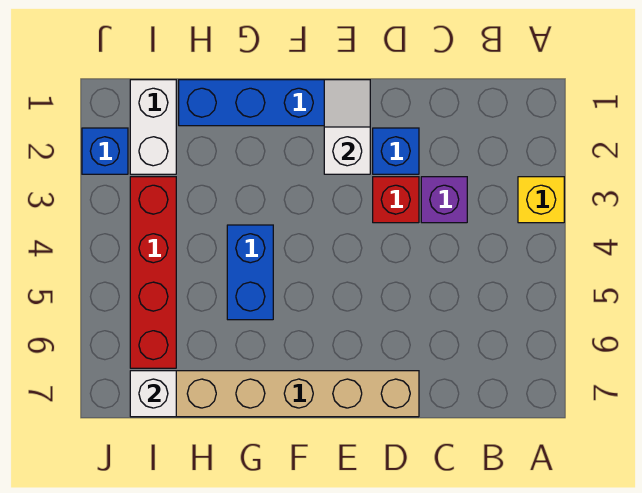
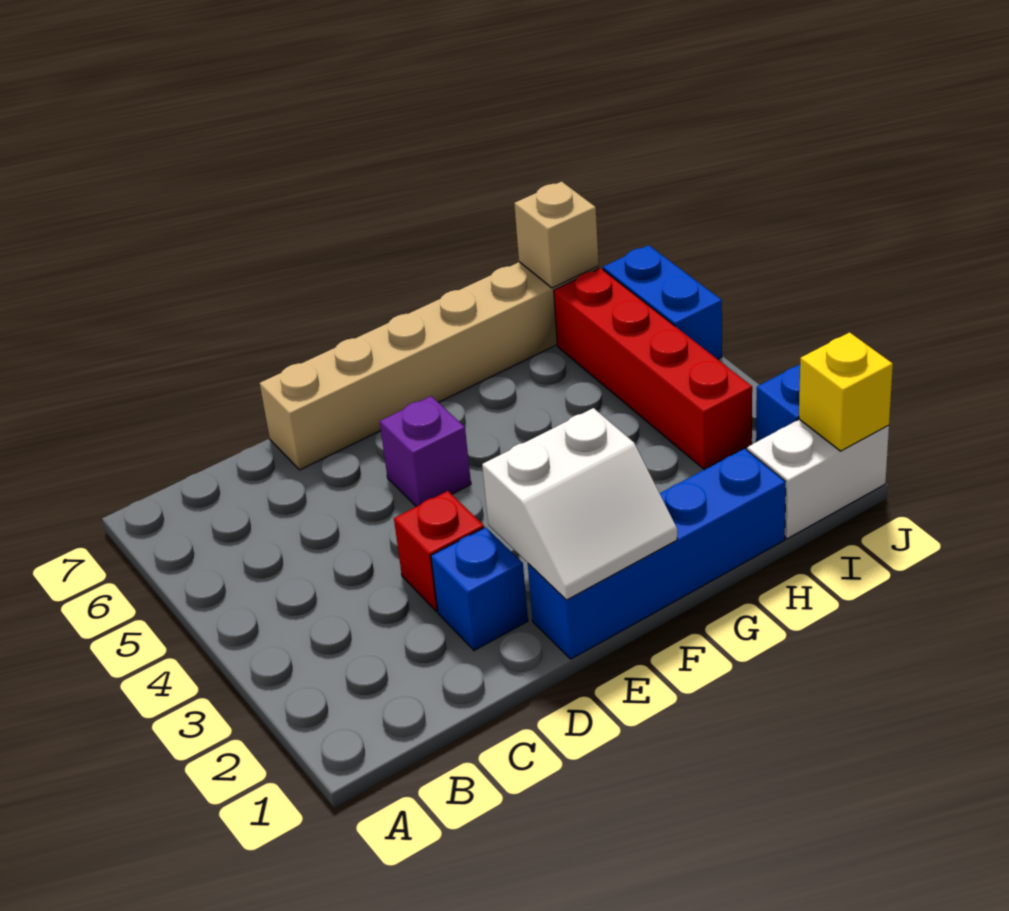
yellow brick A3 level 1 -> yellow brick J1 level 2
purple brick C3 level 1 -> purple brick E5 level 1
white slope E1:E2 level 2 top 2 -> white slope E1:F2 level 2 top 2
blue brick G4:G5 level 1 -> blue brick J5:J6 level 1
white brick I1:I2 level 1 -> white brick I1:J1 level 1
white brick I7 level 2 -> tan brick I7 level 2

